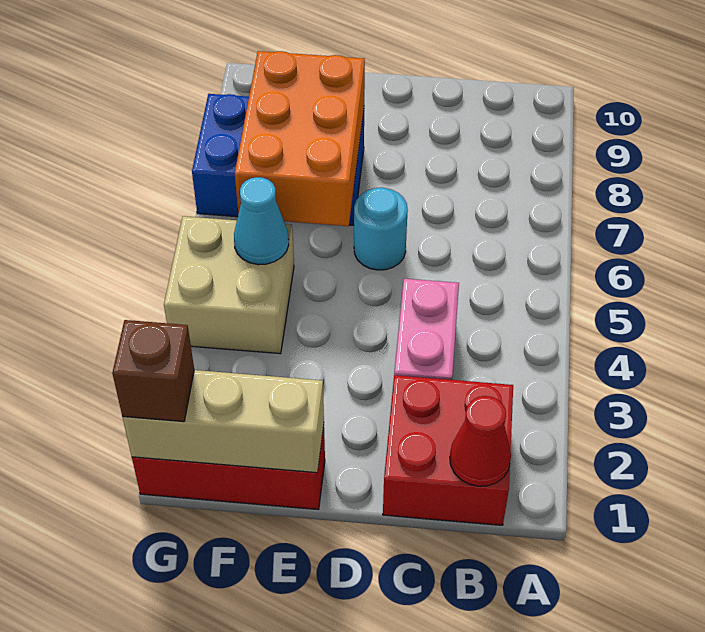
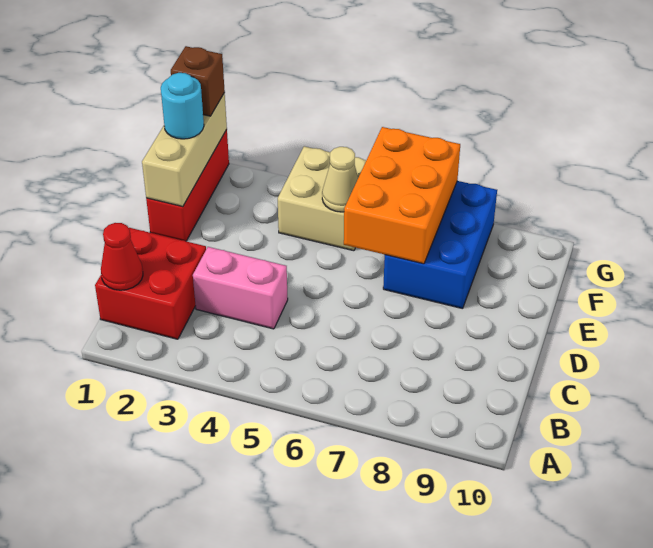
cyan round brick D6 level 1 -> cyan round brick F1 level 3
orange brick E6:F8 level 2 -> orange brick E6:G7 level 2
cyan cone F5 level 2 -> tan cone F5 level 2

